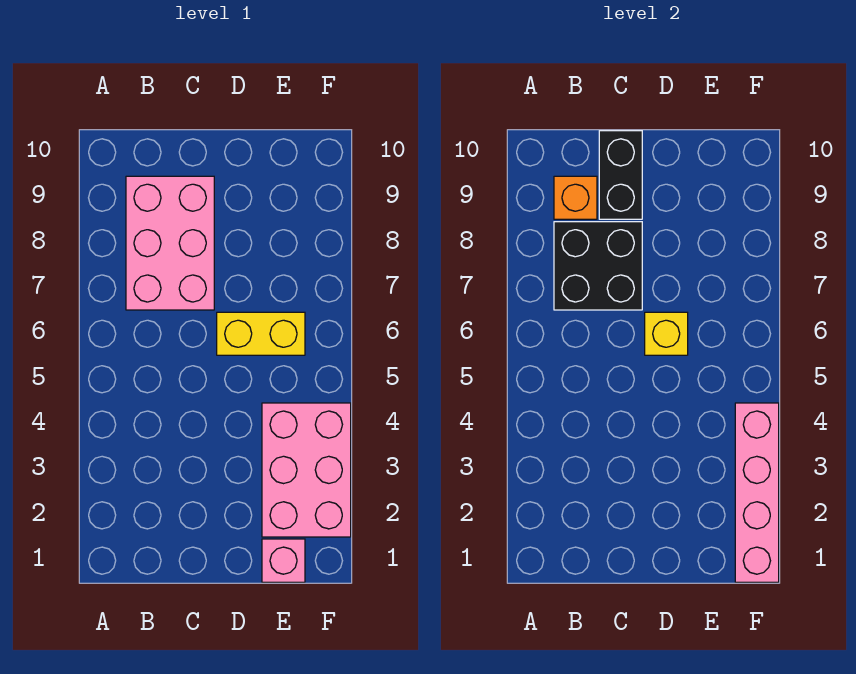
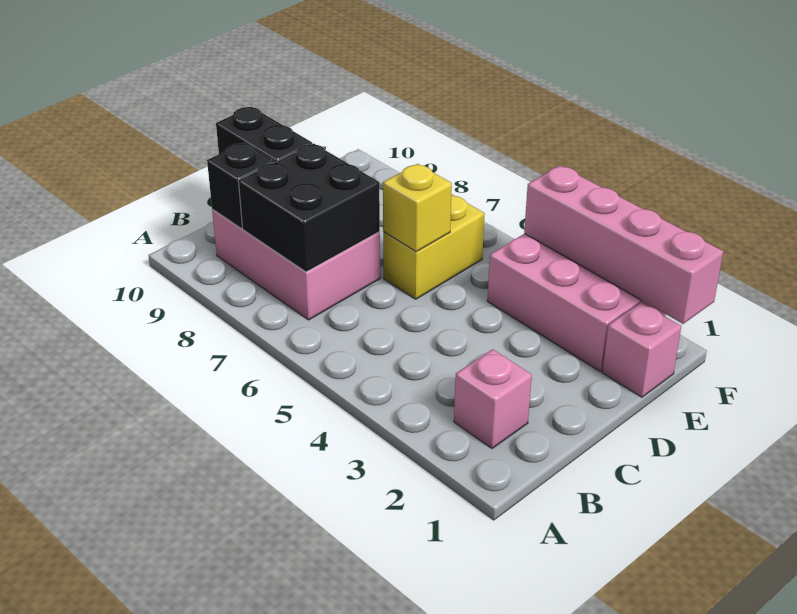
none -> pink brick B2 level 1
orange brick B9 level 2 -> black brick B9 level 2

